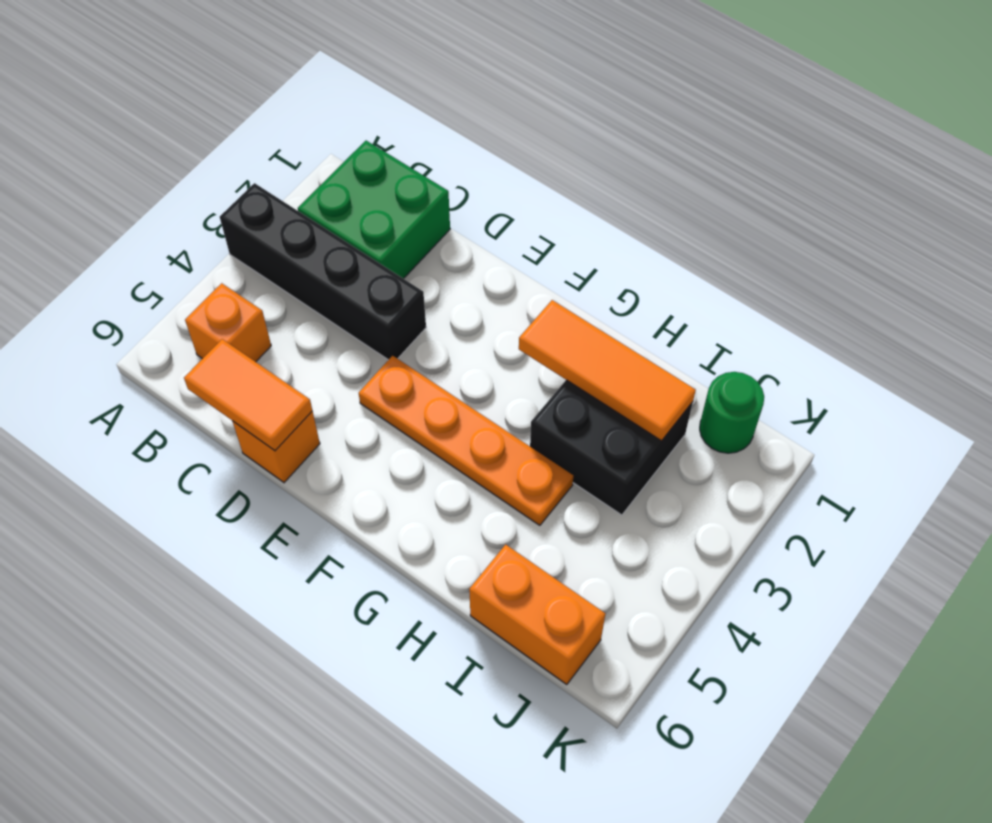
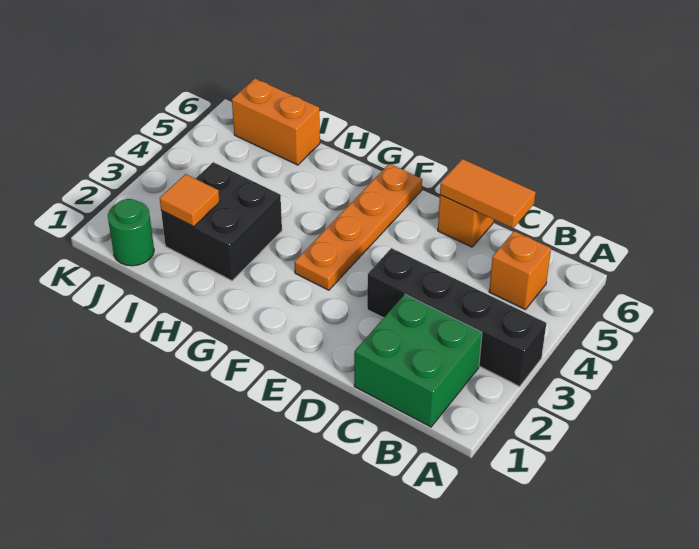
orange plate E4:H4 level 1 -> orange plate F3:F6 level 1
orange tile G2:I2 level 2 -> orange tile I2 level 2

